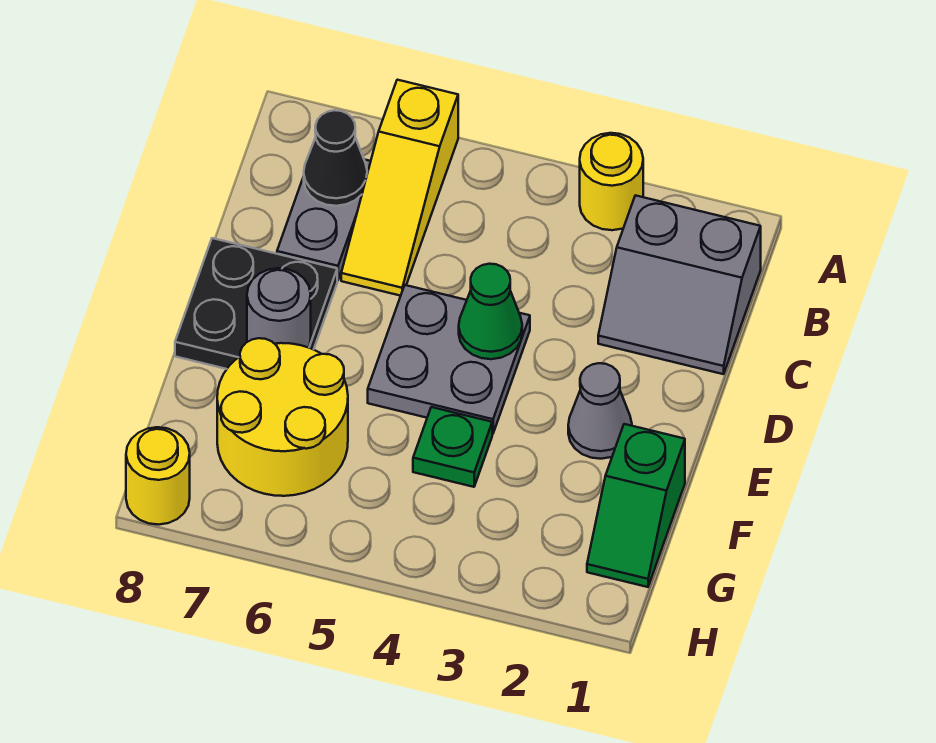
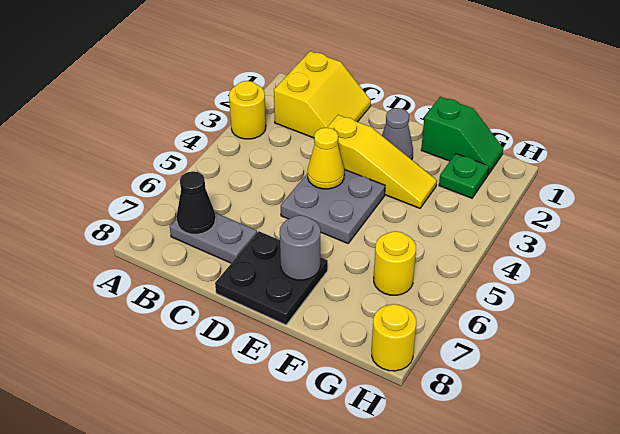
yellow slope A6:C6 level 1 top A -> yellow slope D3:F3 level 1 top D
grey slope B1:C2 level 1 top B -> yellow slope B1:C2 level 1 top B
green cone D4 level 2 -> yellow cone D4 level 2
green plate F4 level 1 -> green plate G2 level 1
yellow round brick F6:G7 level 1 -> yellow round brick G6 level 1

